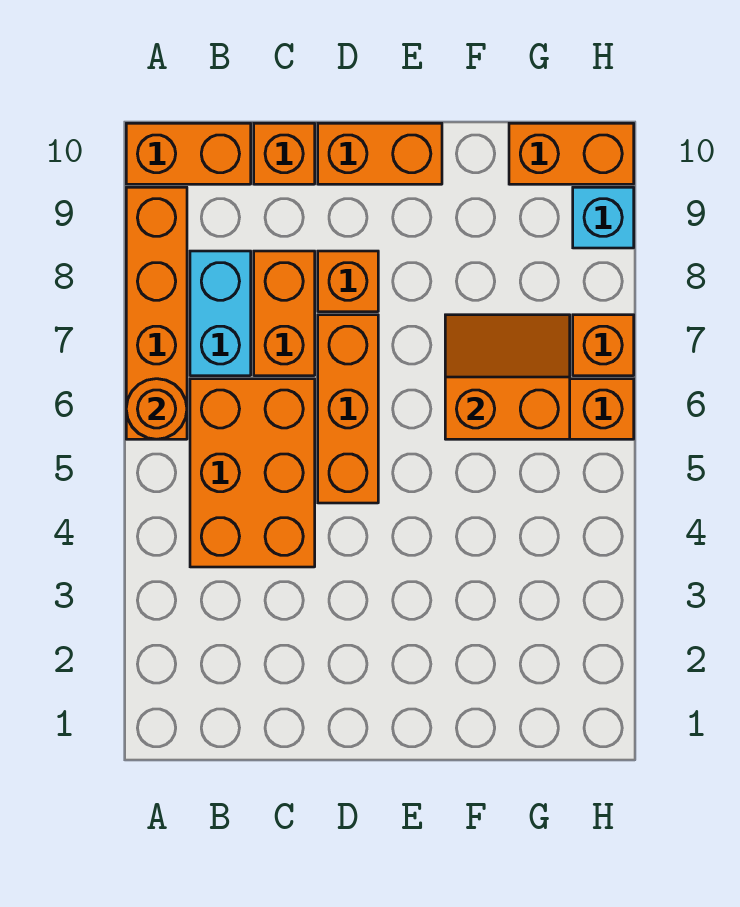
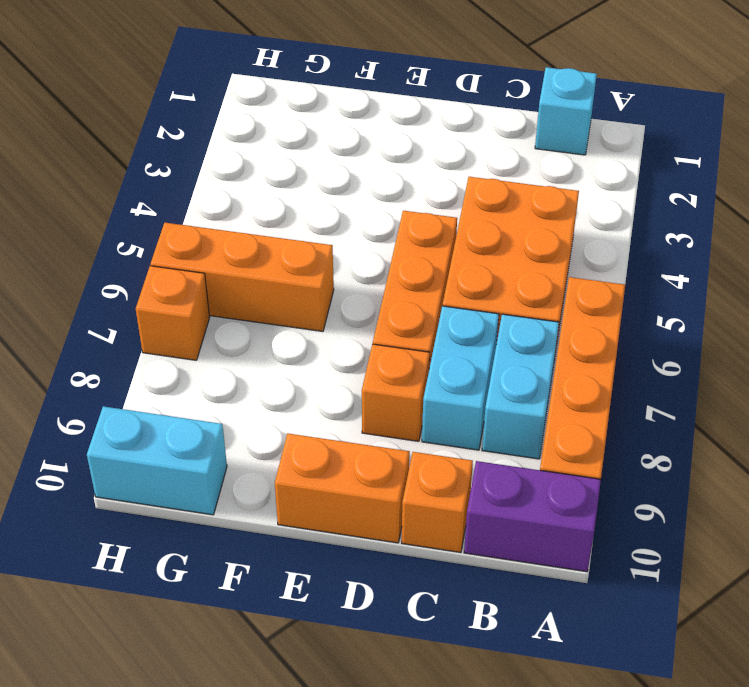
orange round brick A6 level 2 -> none
orange brick A10:B10 level 1 -> purple brick A10:B10 level 1
orange brick C7:C8 level 1 -> cyan brick C7:C8 level 1
orange slope F6:G7 level 2 top 6 -> none
orange brick G10:H10 level 1 -> cyan brick G10:H10 level 1
cyan brick H9 level 1 -> cyan brick B1 level 1

